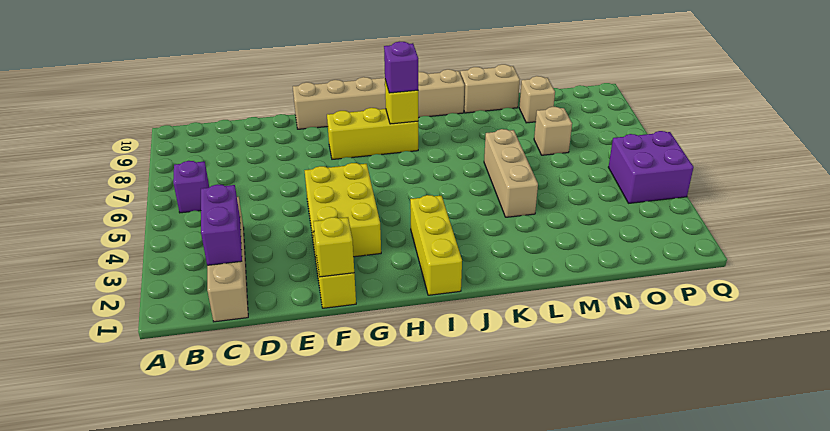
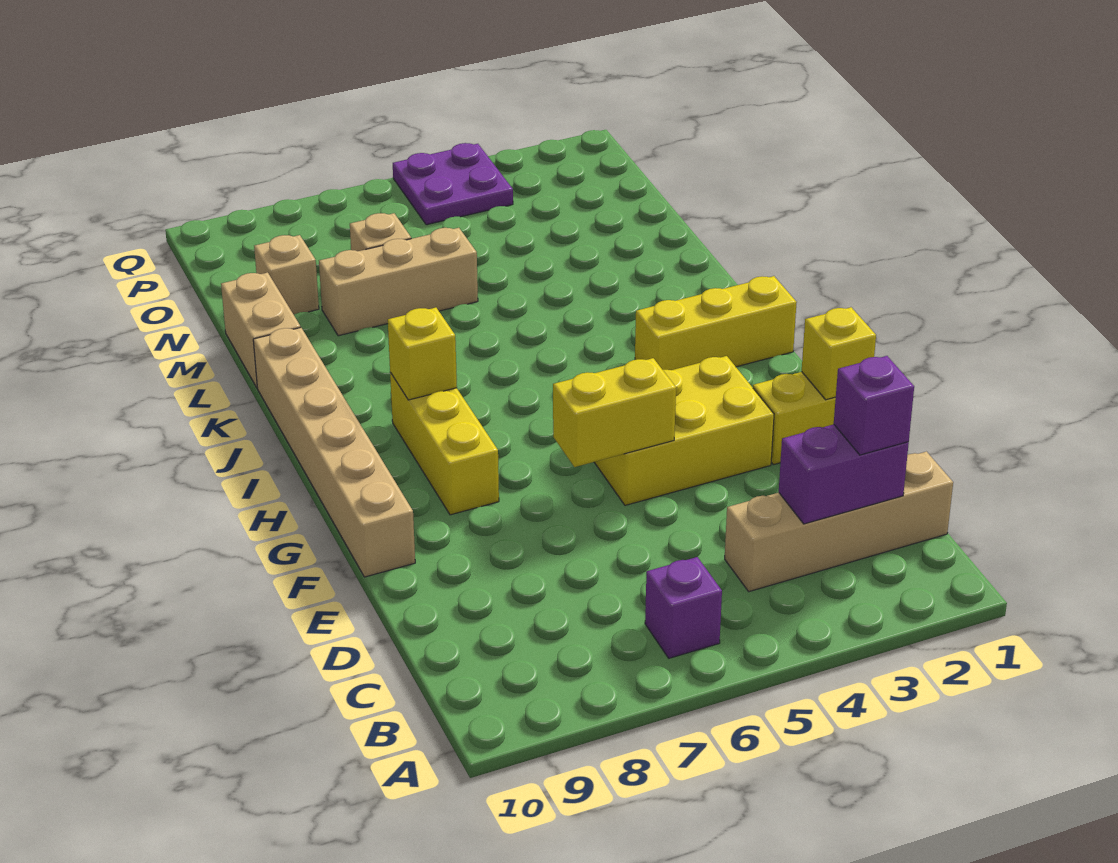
none -> yellow brick F5:F6 level 2
purple brick I8 level 3 -> purple brick C2 level 3
tan brick L4:L6 level 1 -> tan brick M6:M8 level 1
purple brick P4:Q5 level 1 -> purple plate P4:Q5 level 1

